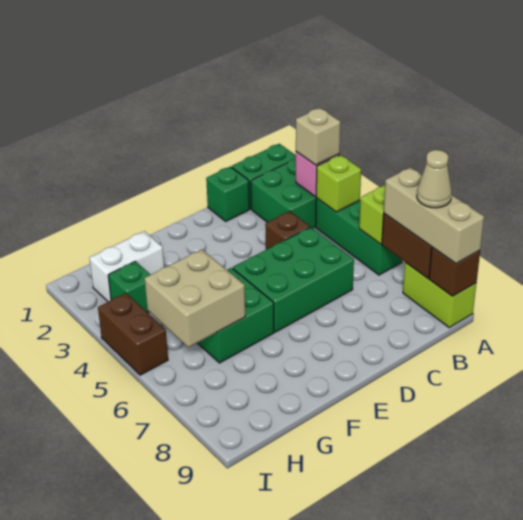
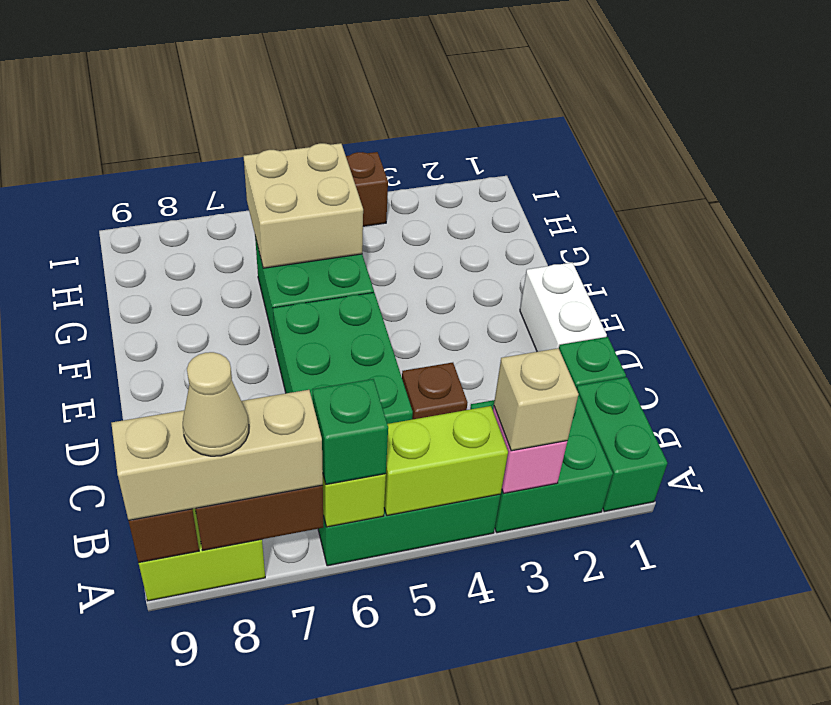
lime brick A4 level 2 -> lime brick A4:A5 level 2
white brick G2:H2 level 1 -> white brick D1:E1 level 1
green brick H3 level 1 -> green brick A6 level 3

